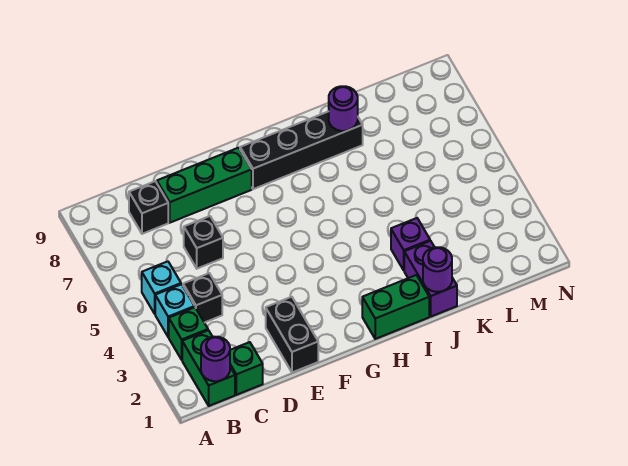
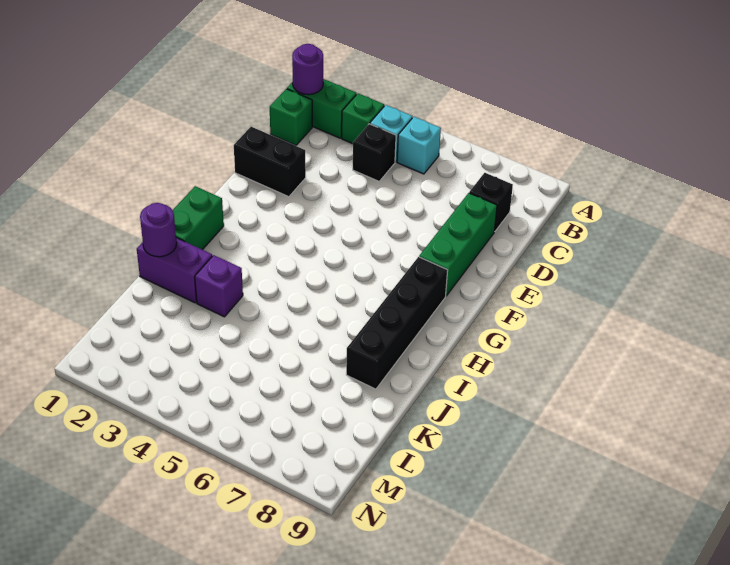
black brick D6 level 1 -> none
purple round brick J8 level 2 -> none

